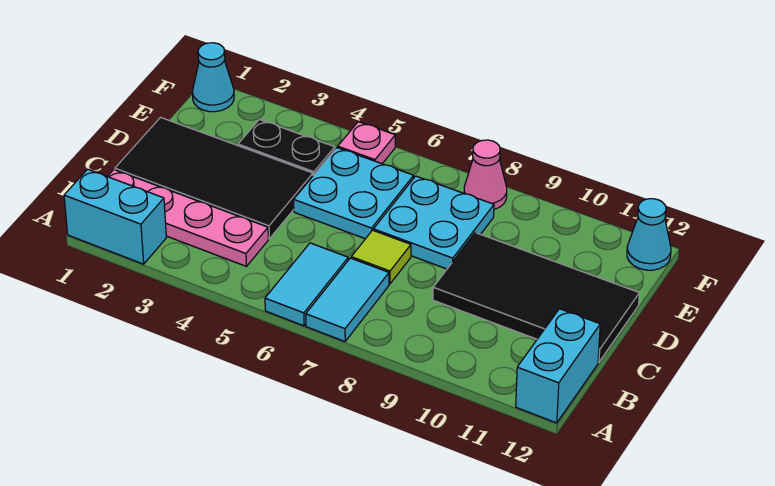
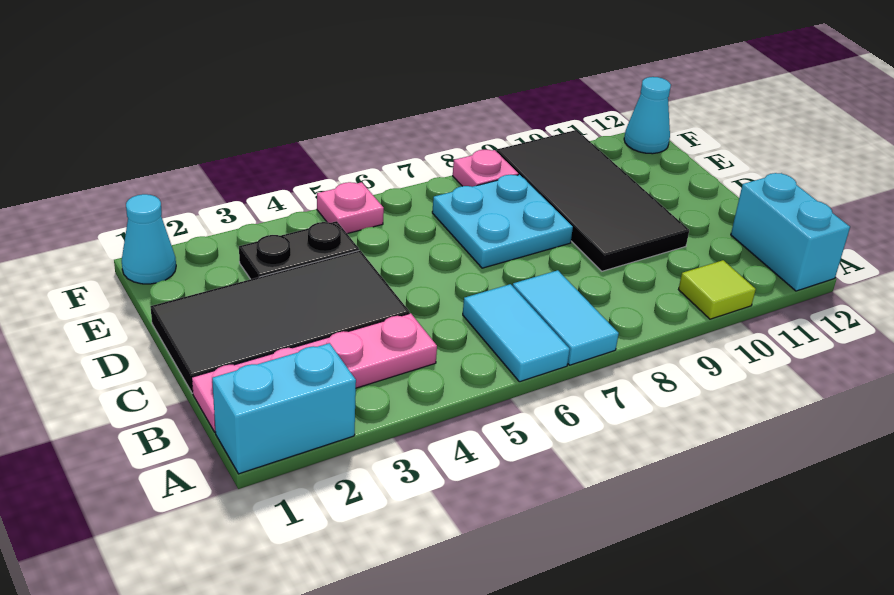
lime tile C7 level 1 -> lime tile A10 level 1
black tile C9:D12 level 1 -> black tile C9:F10 level 1
cyan plate D5:E6 level 1 -> none
pink cone F8 level 1 -> pink plate F8 level 1

